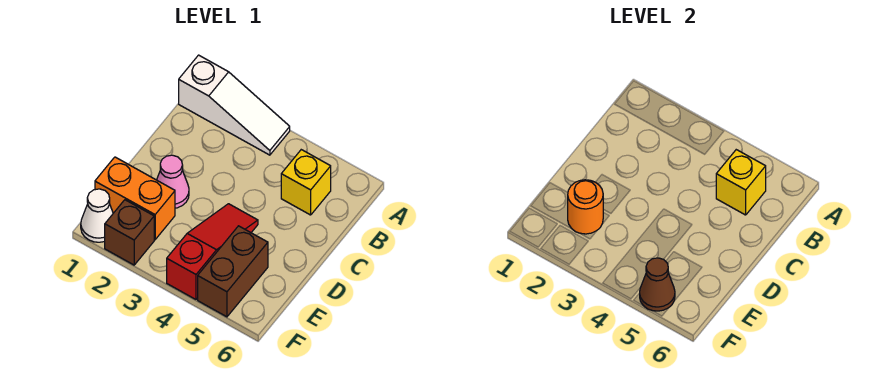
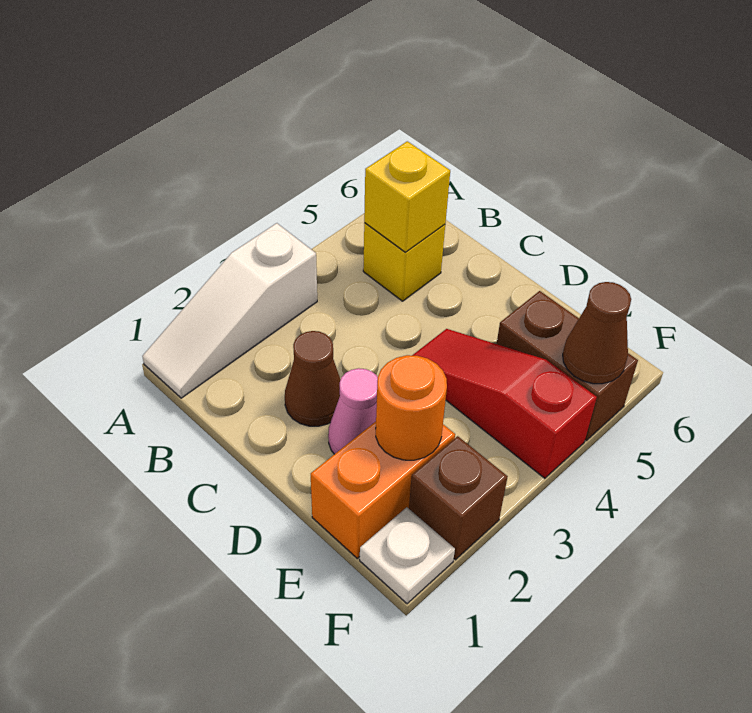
white slope A1:A3 level 1 top 1 -> white slope A1:A3 level 1 top 3
none -> brown cone C2 level 1
white cone F1 level 1 -> white plate F1 level 1

